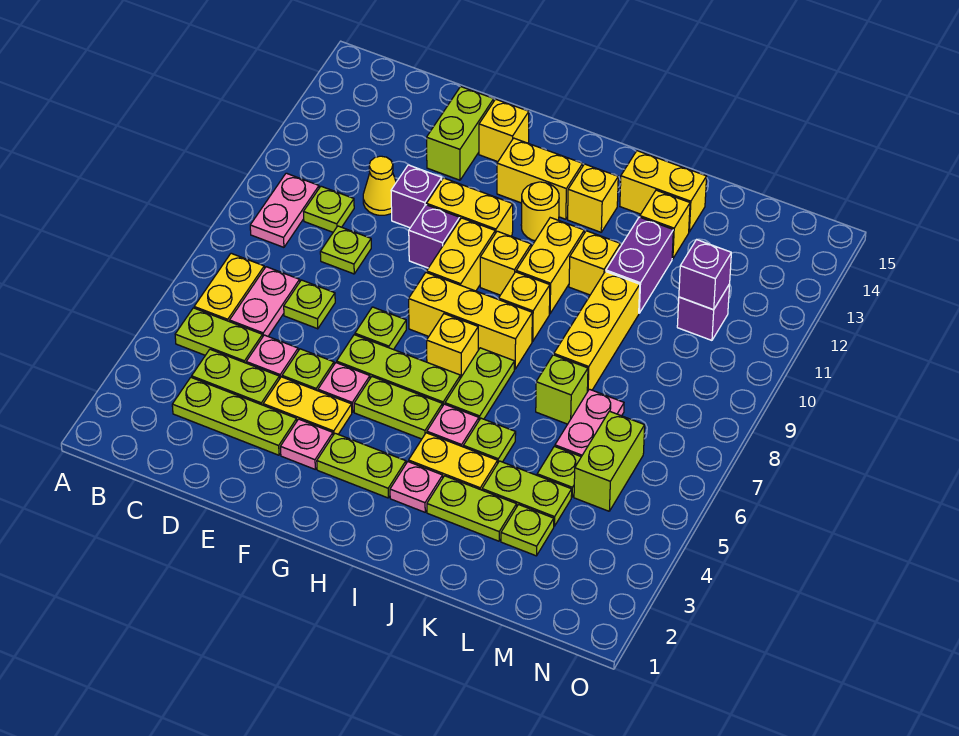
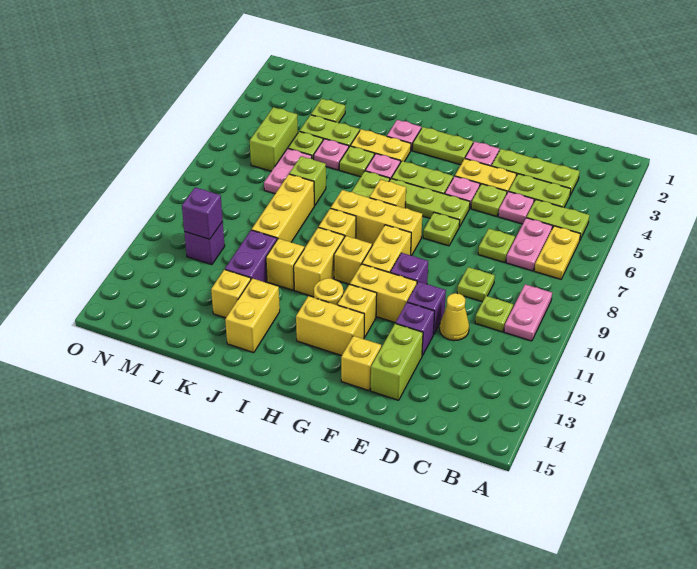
none -> purple brick E12 level 1
yellow brick I13 level 1 -> yellow brick G12 level 1
lime plate J3:K3 level 1 -> none
yellow brick J14:K14 level 1 -> yellow brick J13:J14 level 1
none -> pink plate K5 level 1

